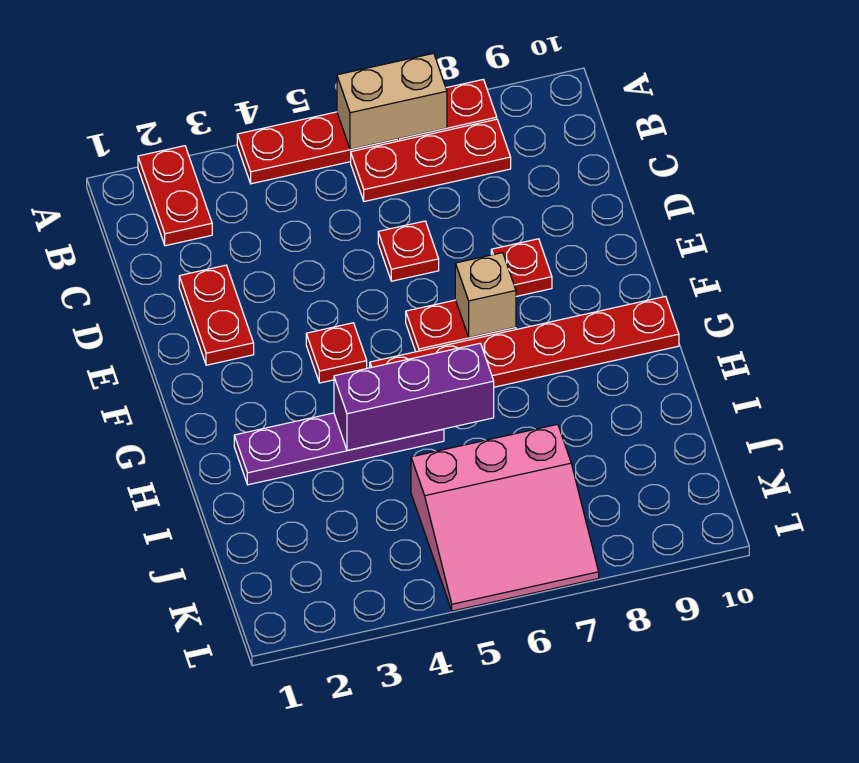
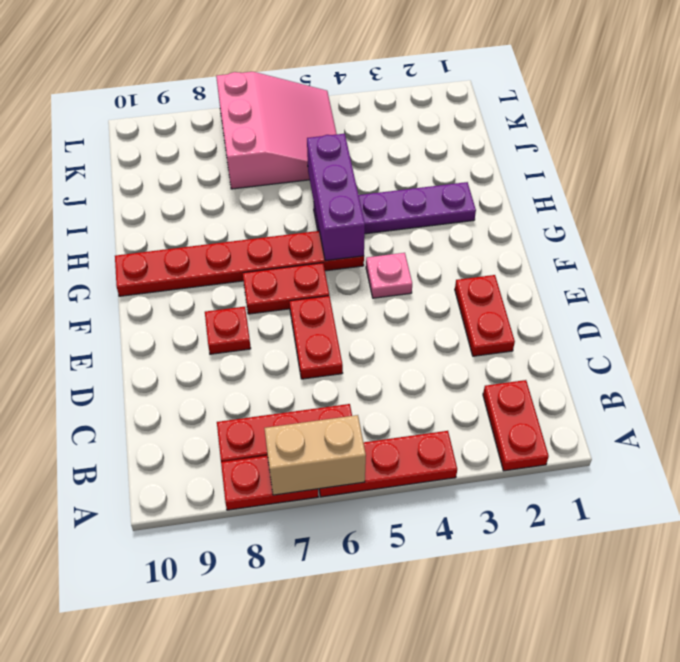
red plate D6 level 1 -> red plate D6:E6 level 1
red plate F4 level 1 -> pink plate F4 level 1
tan brick F7 level 2 -> none
purple brick H4:H6 level 2 -> purple brick G5:I5 level 2
pink slope J5:L7 level 1 top J -> pink slope J5:L7 level 1 top 7

